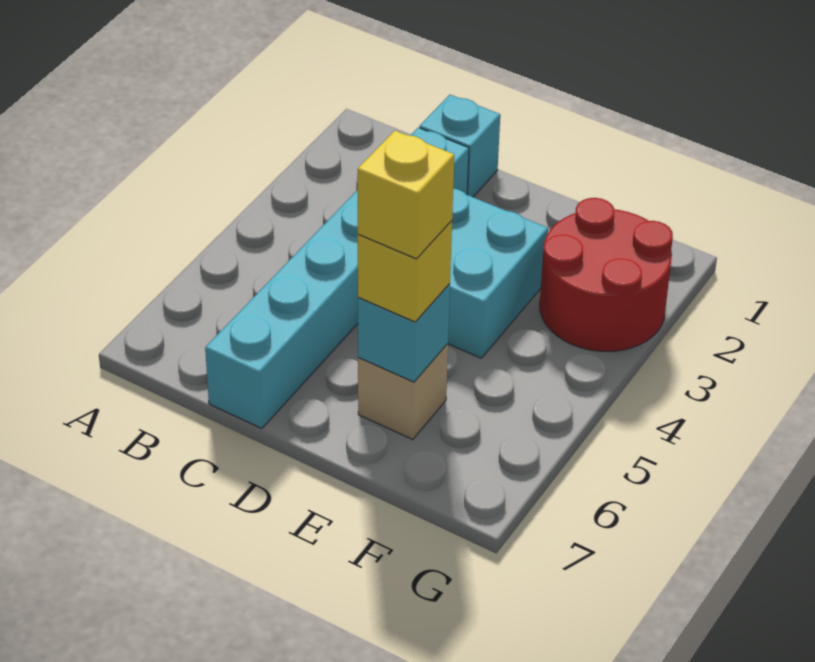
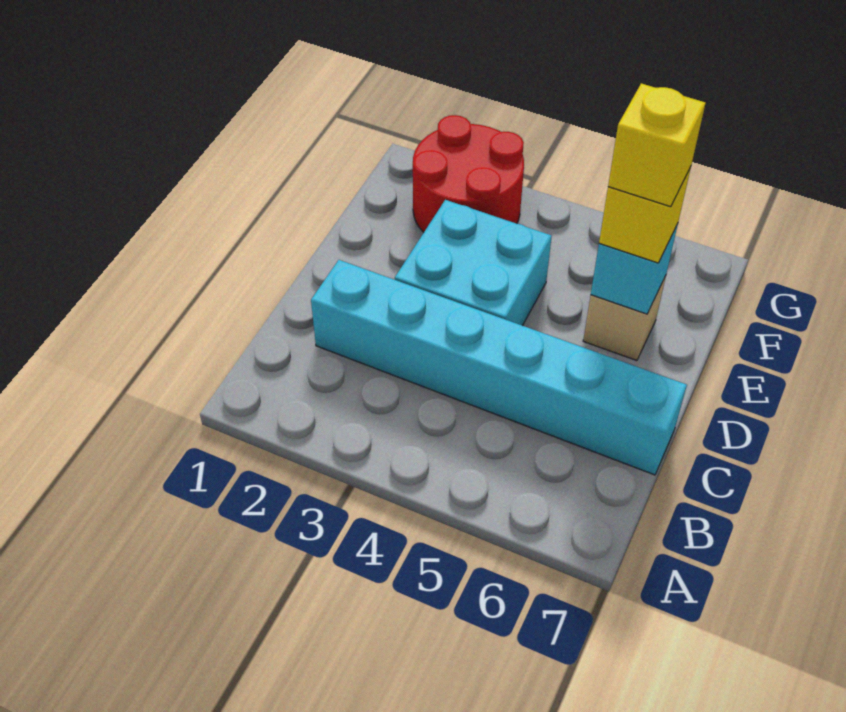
cyan brick C1 level 1 -> none

